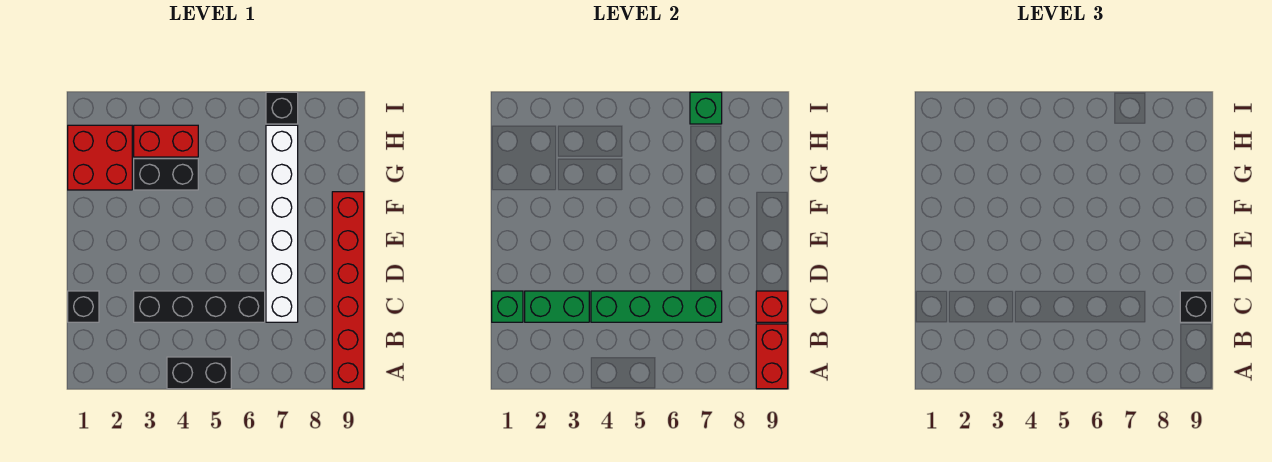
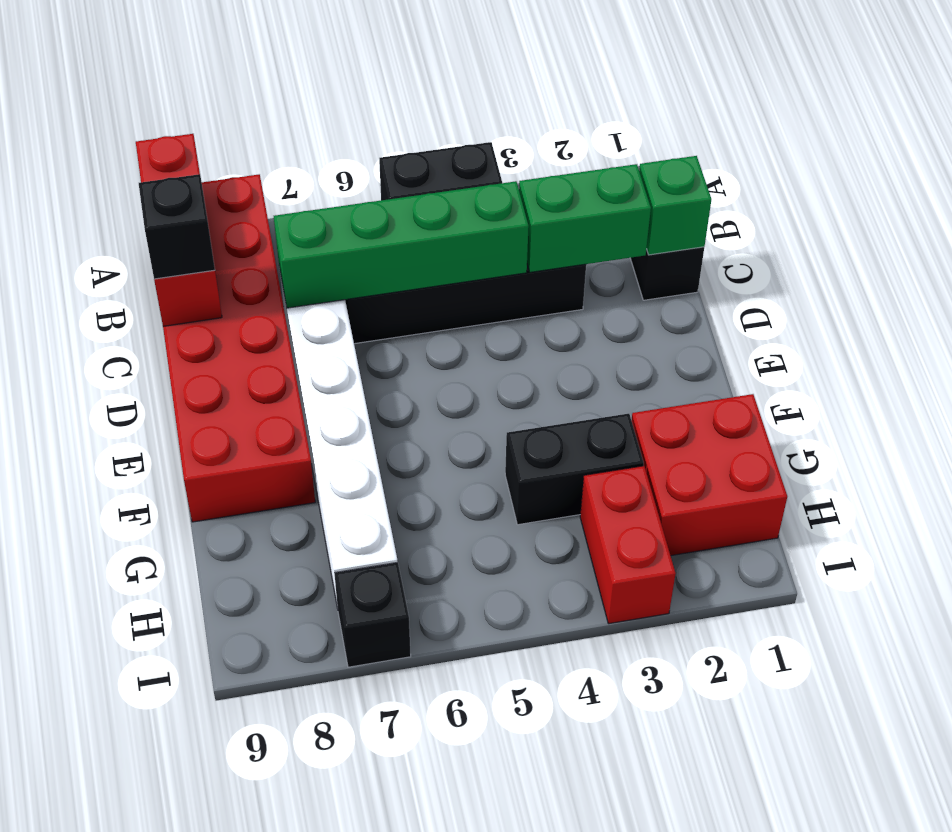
red brick A9:F9 level 1 -> red brick A8:F9 level 1
red brick H3:H4 level 1 -> red brick H3:I3 level 1
green brick I7 level 2 -> none

